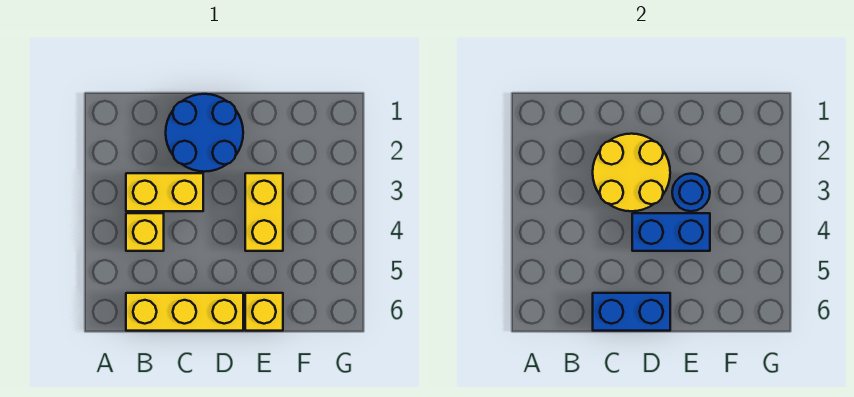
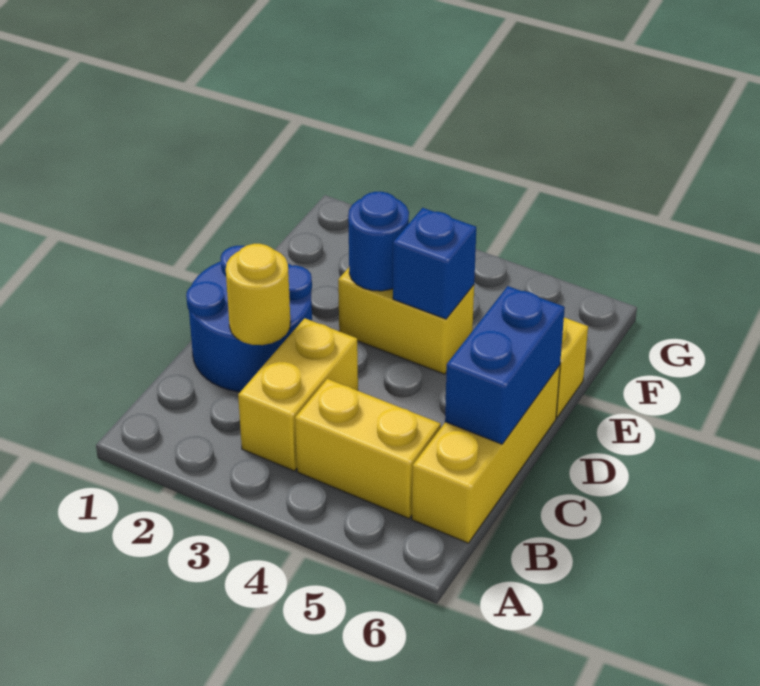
yellow brick B4 level 1 -> yellow brick B4:B5 level 1
yellow round brick C2:D3 level 2 -> yellow round brick C2 level 2
blue brick D4:E4 level 2 -> blue brick E4 level 2

